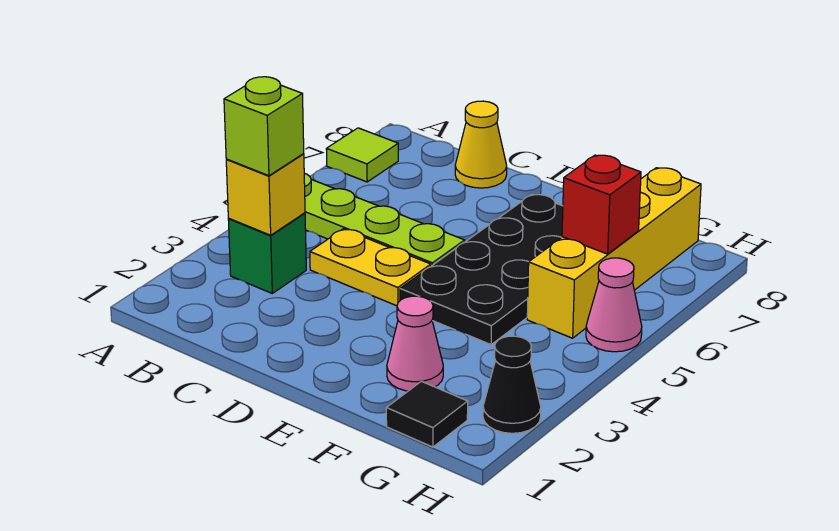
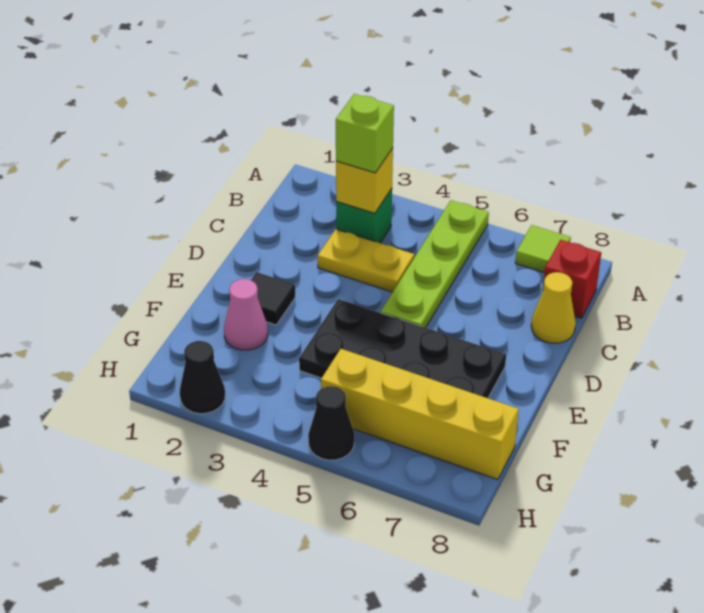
yellow plate C4:D4 level 1 -> yellow plate C3:C4 level 1
black tile G1 level 1 -> black tile E2 level 1
red brick G6 level 2 -> red brick B8 level 1
pink cone H5 level 1 -> black cone H5 level 1

